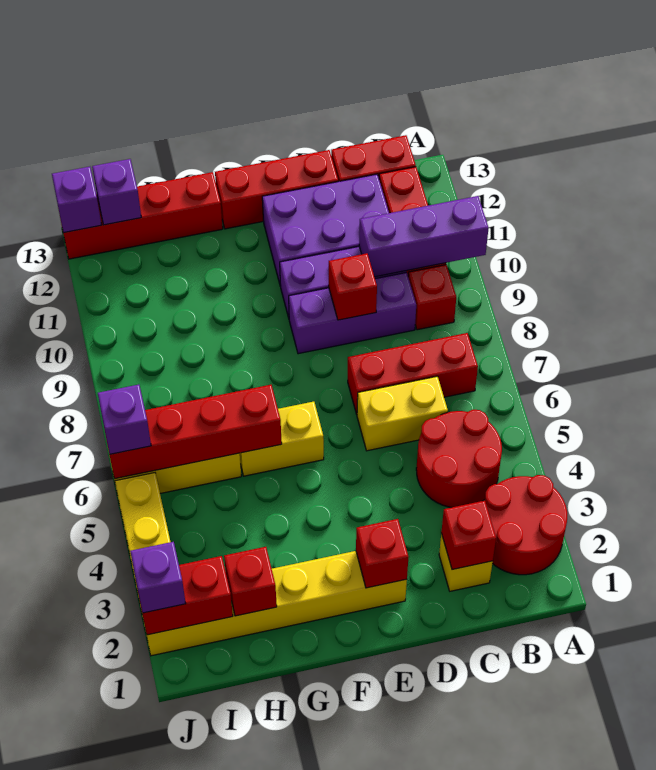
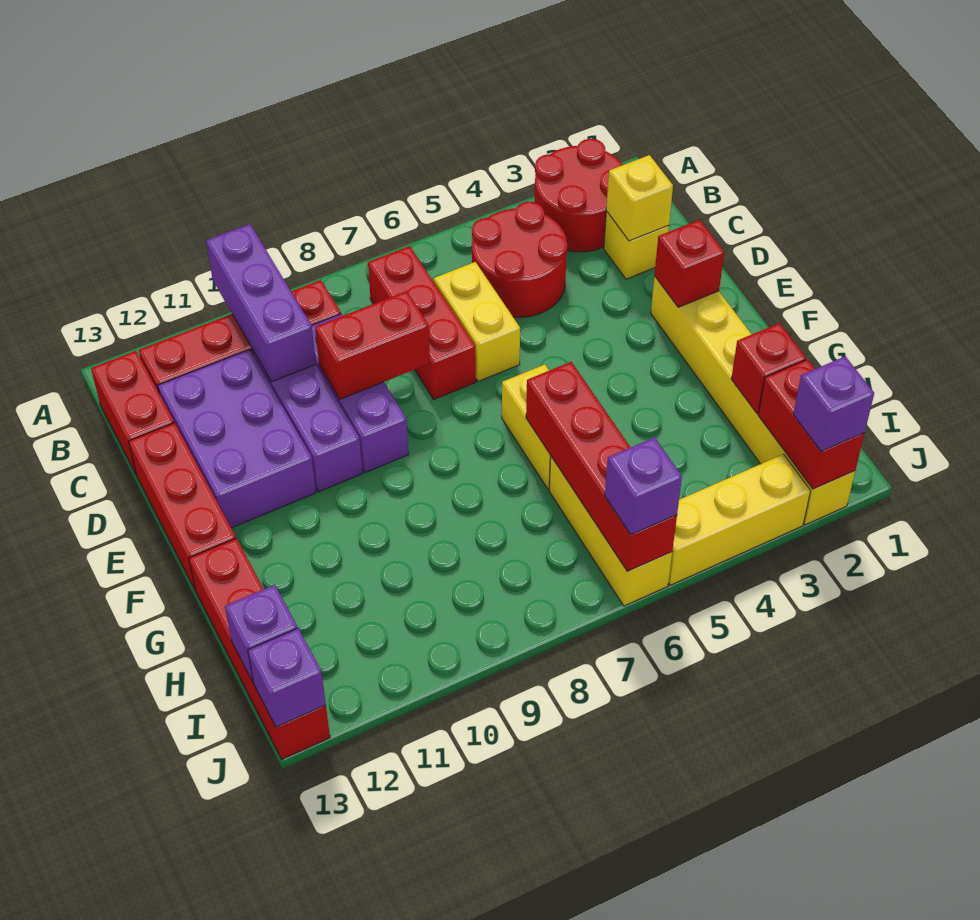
red brick C2 level 2 -> yellow brick C2 level 2
red brick D9 level 2 -> red brick D8:D9 level 2

